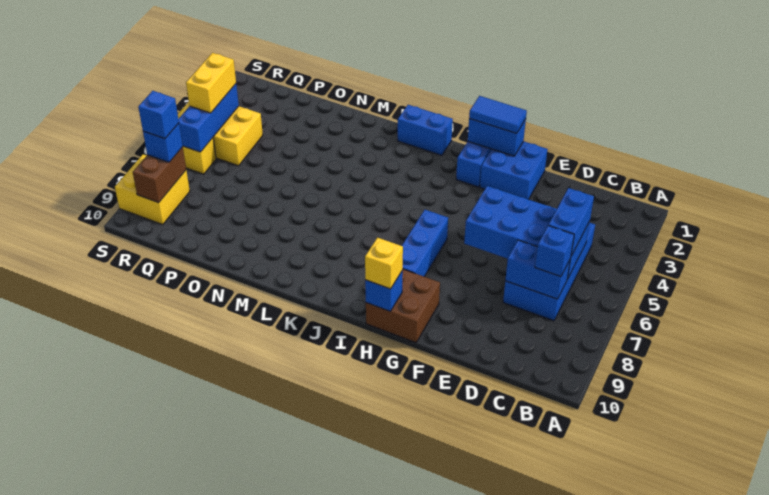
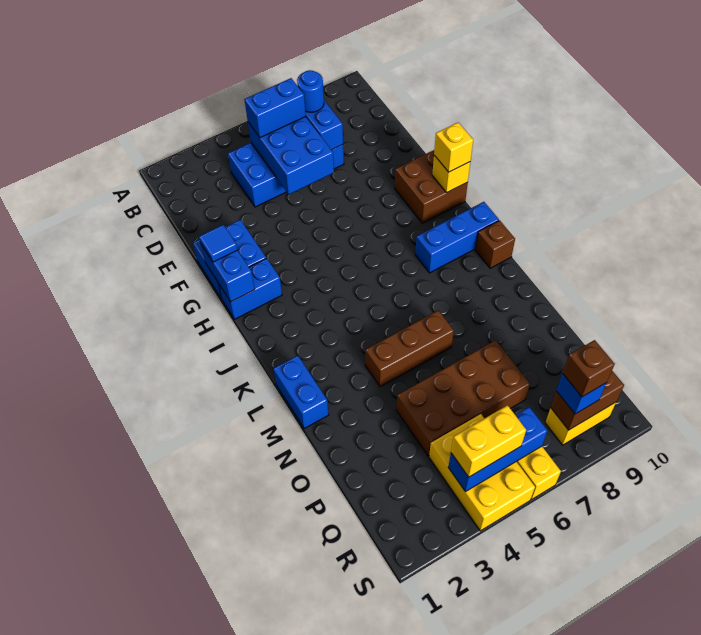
blue brick C5:F6 level 2 -> blue brick C5:E6 level 2
blue brick C7 level 3 -> blue round brick C7 level 3
blue tile G1:H1 level 3 -> blue tile G1 level 3
blue brick H6:H8 level 1 -> blue brick J8:J10 level 1
blue brick H10 level 2 -> yellow brick H10 level 2
blue brick J1:K1 level 1 -> blue brick L1:M1 level 1
none -> brown brick K10 level 1
none -> brown brick M4:M6 level 1
none -> brown brick O4:P7 level 1
yellow brick R8:S9 level 1 -> yellow brick R8:R9 level 1
blue brick R8 level 4 -> brown brick R8 level 4

